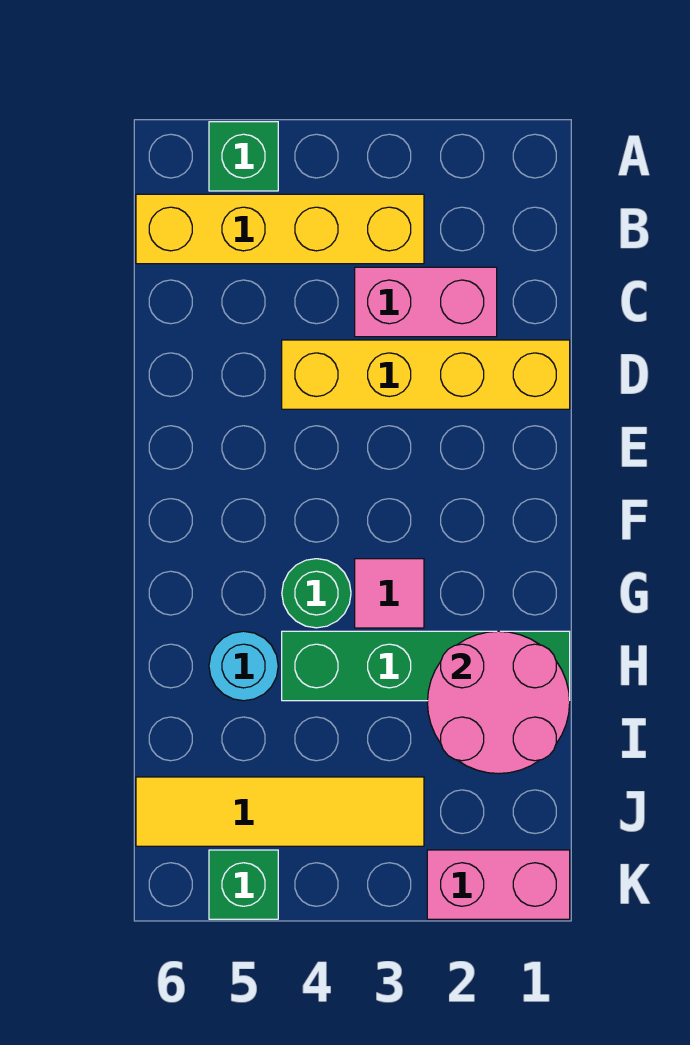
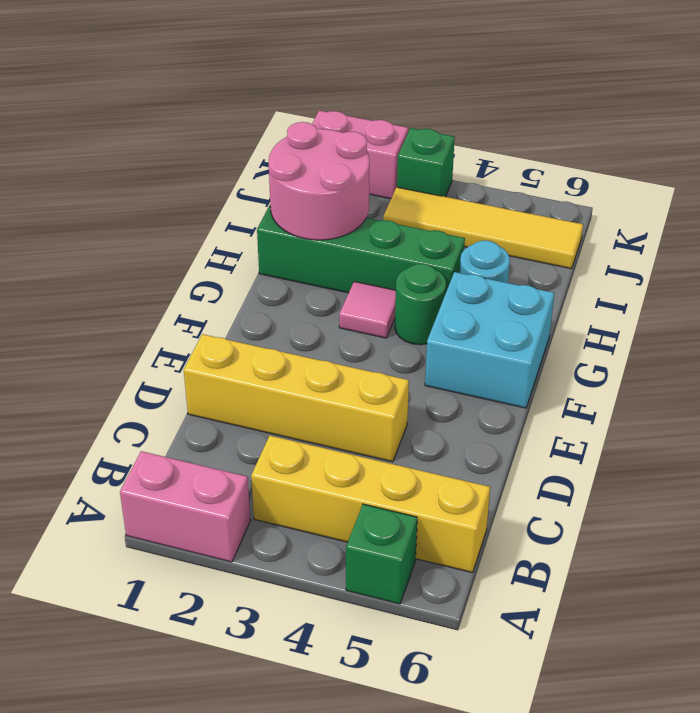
pink brick C2:C3 level 1 -> pink brick A1:A2 level 1
none -> cyan brick F5:G6 level 1
green brick K5 level 1 -> green brick K3 level 1

